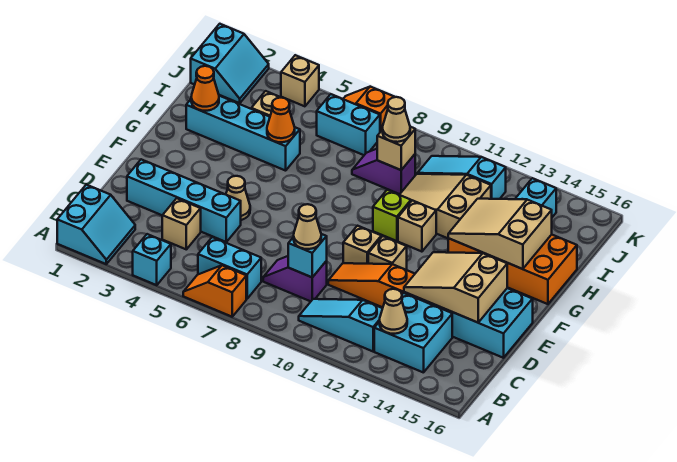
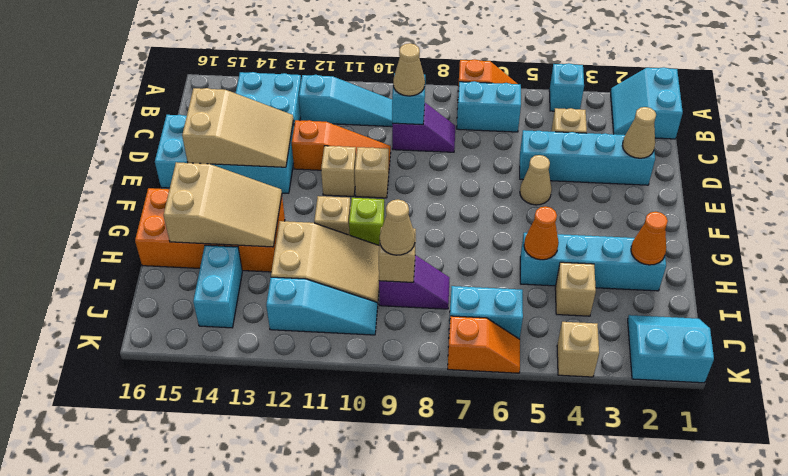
tan cone B13 level 2 -> tan cone D2 level 2
cyan slope J1:K2 level 1 top 1 -> cyan slope J1:K2 level 1 top K

